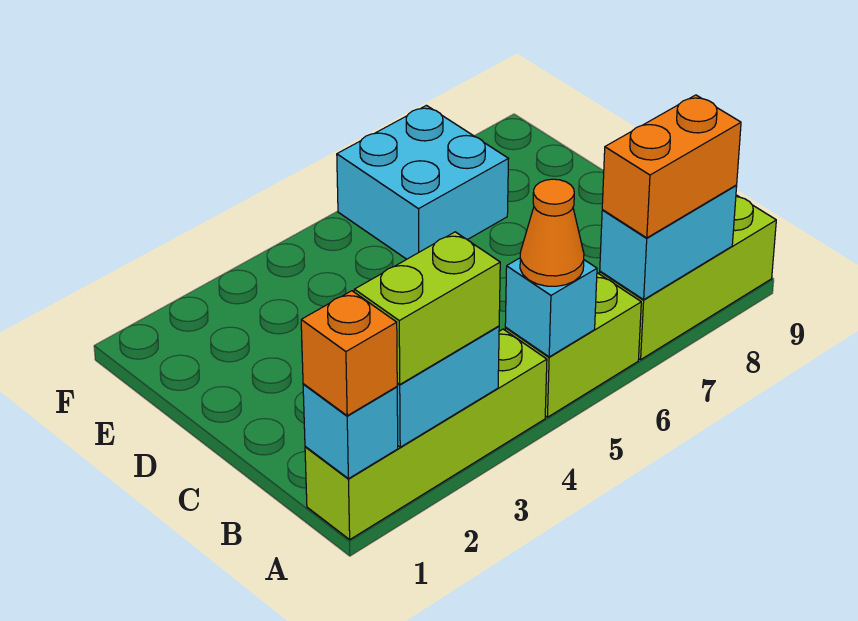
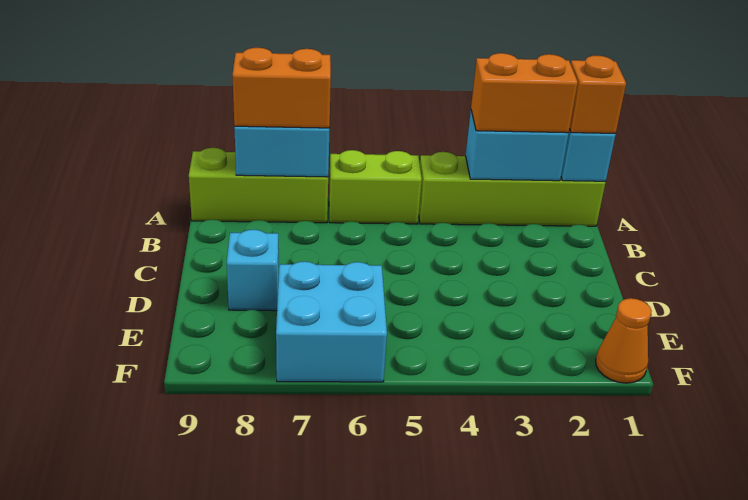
lime brick A2:A3 level 3 -> orange brick A2:A3 level 3
cyan brick A5 level 2 -> cyan brick D8 level 1
orange cone A5 level 3 -> orange cone F1 level 1

